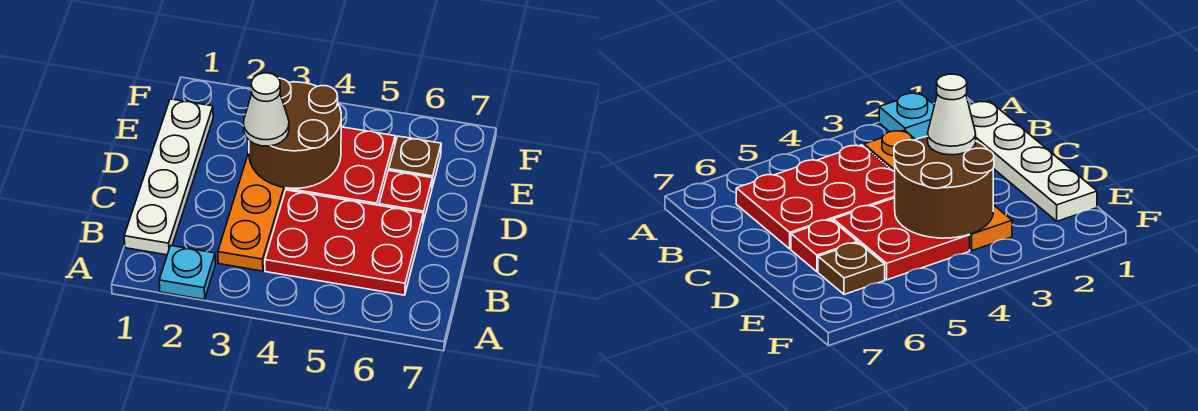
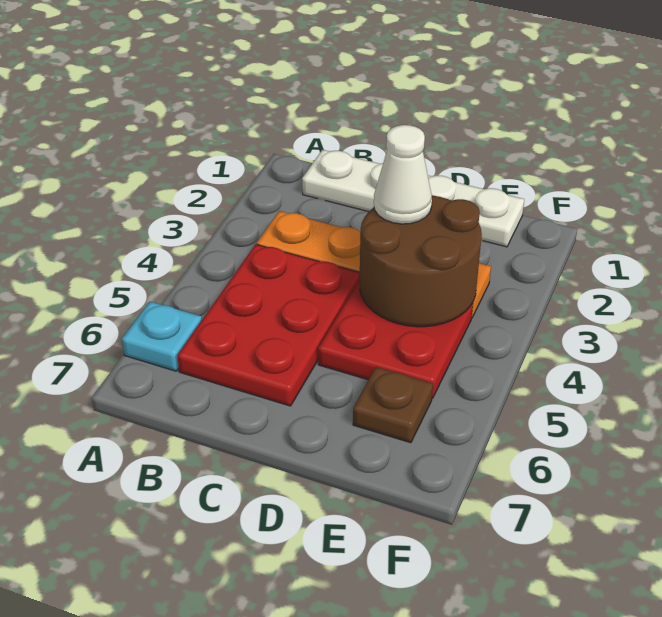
cyan plate A2 level 1 -> cyan plate A6 level 1
red plate D6 level 1 -> none

